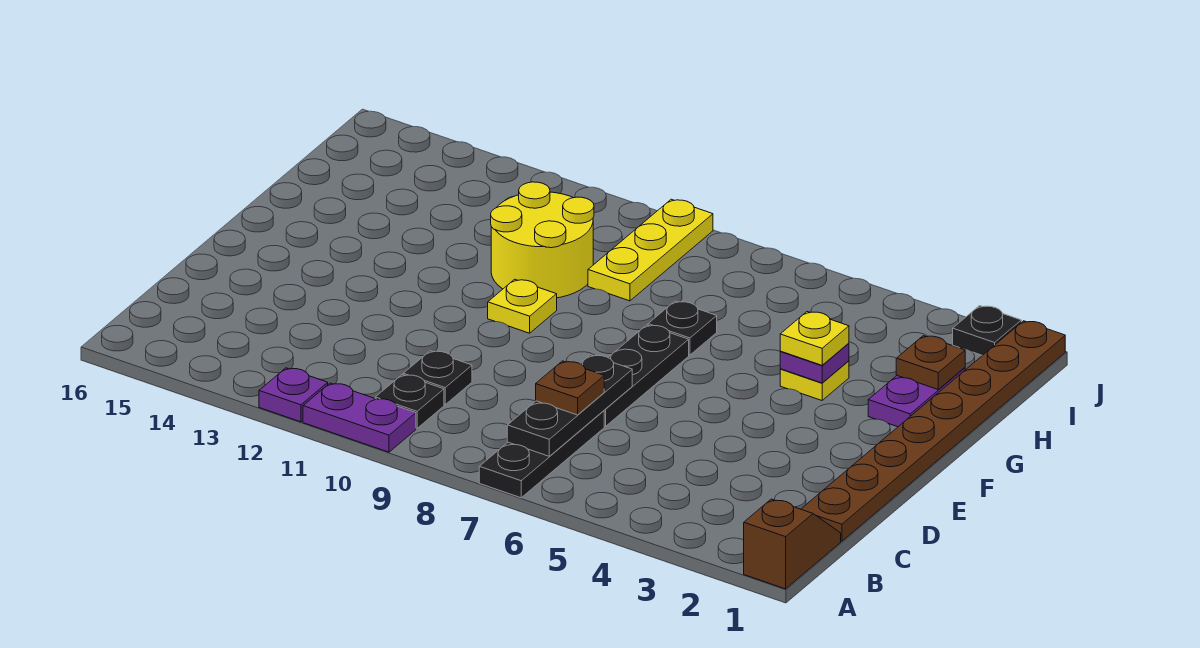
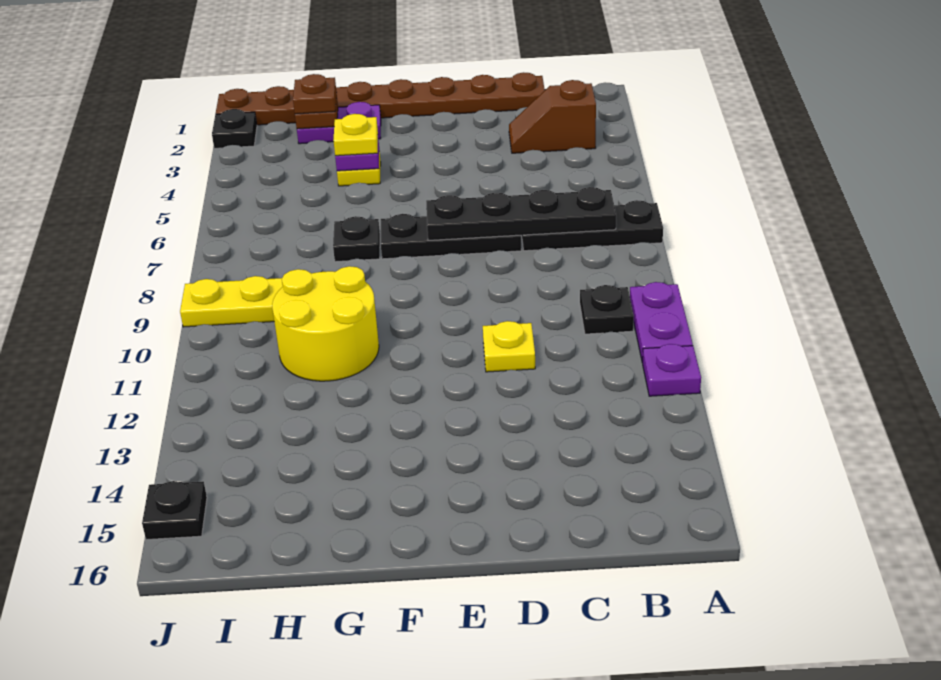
brown slope A1:B1 level 1 top A -> brown slope B3:C3 level 1 top B
black plate B7:D7 level 2 -> black plate B7:E7 level 2
brown plate C7 level 3 -> brown plate H2 level 3
black plate C10 level 1 -> black plate J15 level 1
yellow plate F10 level 1 -> yellow plate D11 level 1

